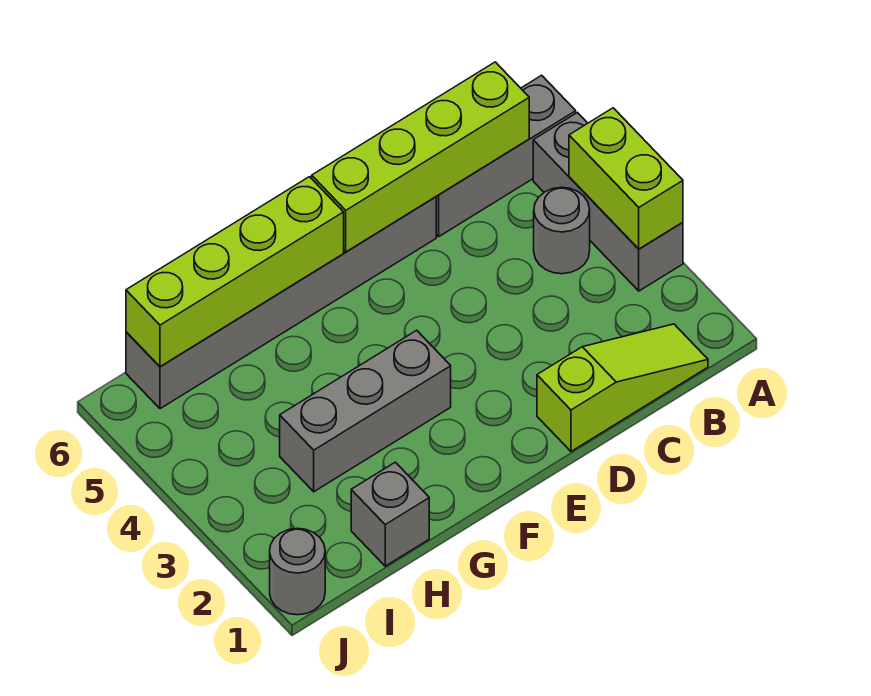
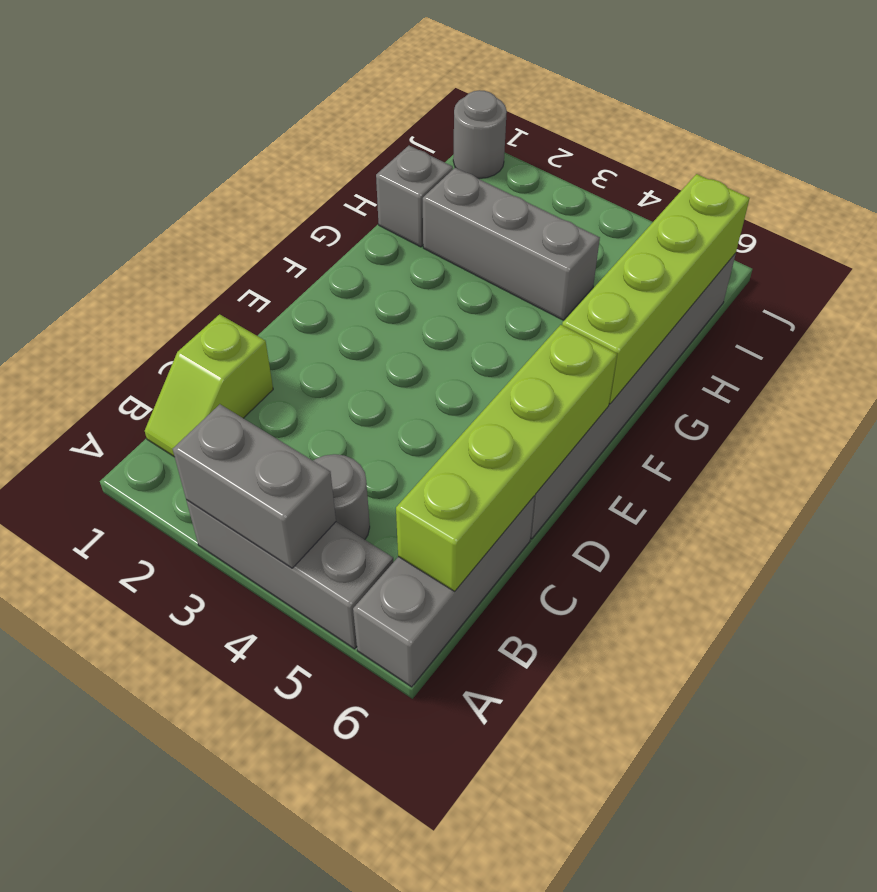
lime brick A3:A4 level 2 -> grey brick A3:A4 level 2
lime slope B1:D1 level 1 top D -> lime slope B1:C1 level 1 top C
grey brick F3:H3 level 1 -> grey brick H2:H4 level 1

